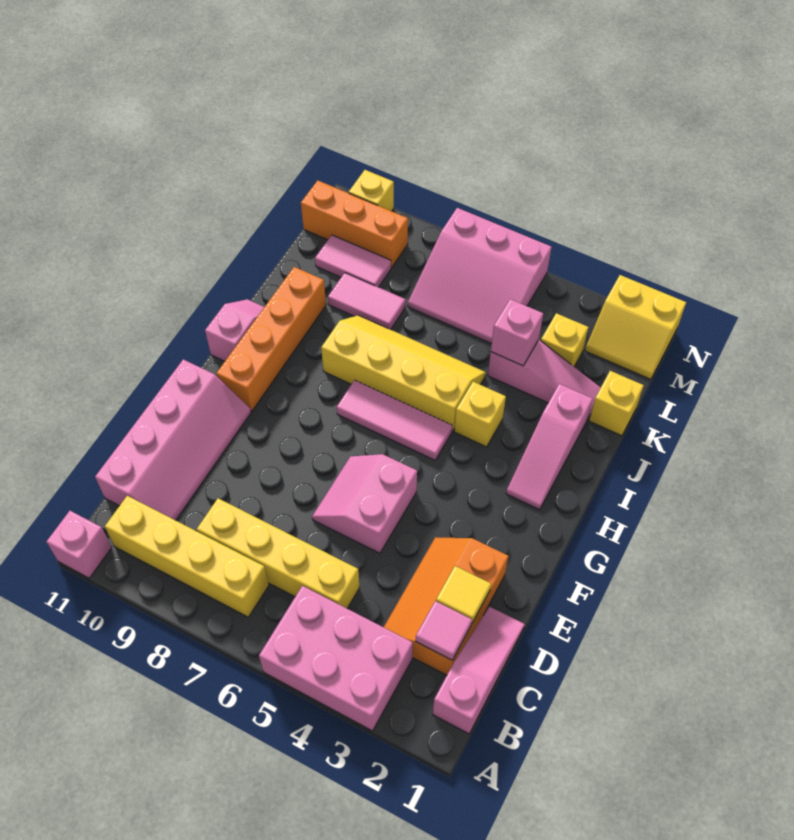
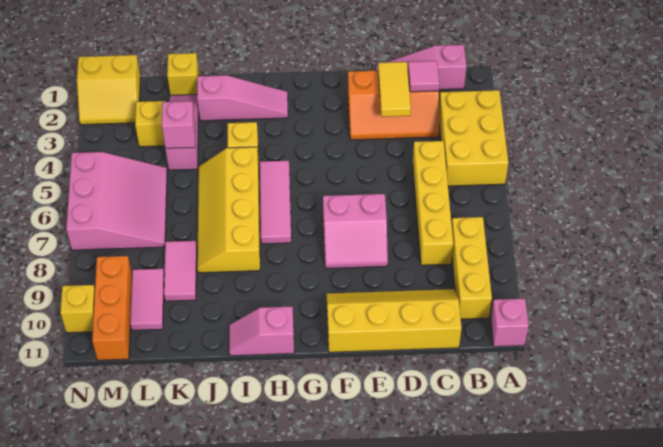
pink brick A3:B5 level 1 -> yellow brick A3:B5 level 1
yellow brick B7:B10 level 1 -> yellow brick B8:B10 level 1
pink slope C10:F11 level 1 top 11 -> yellow slope C10:F11 level 1 top 11
yellow tile D2 level 2 -> yellow tile D2:D3 level 2
pink slope E5:F6 level 1 top 5 -> pink slope E7:F8 level 1 top 7
orange brick G10:J10 level 1 -> none
yellow slope M1:N2 level 1 top N -> yellow slope M1:N2 level 1 top 1

